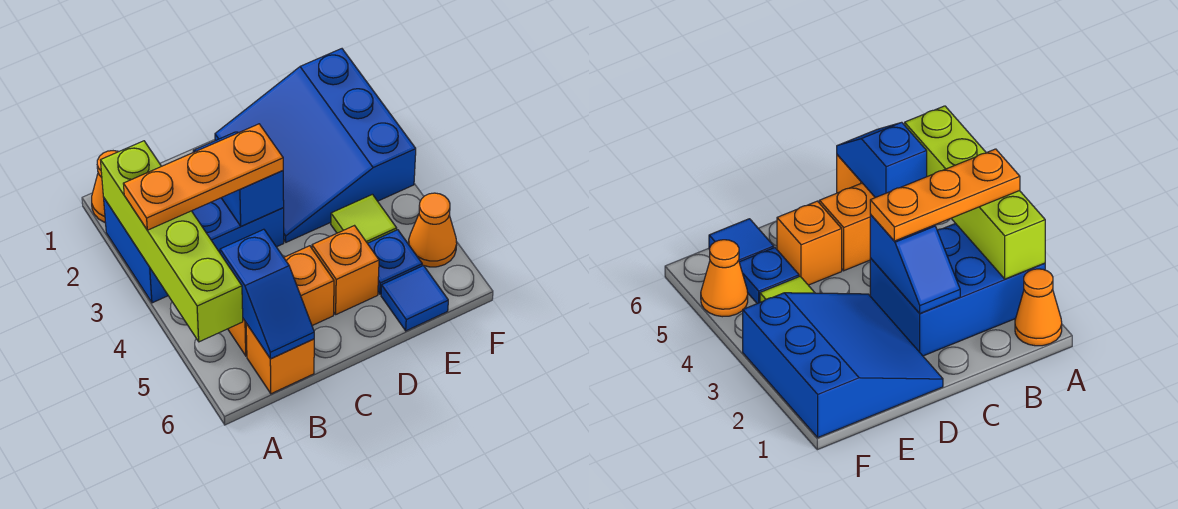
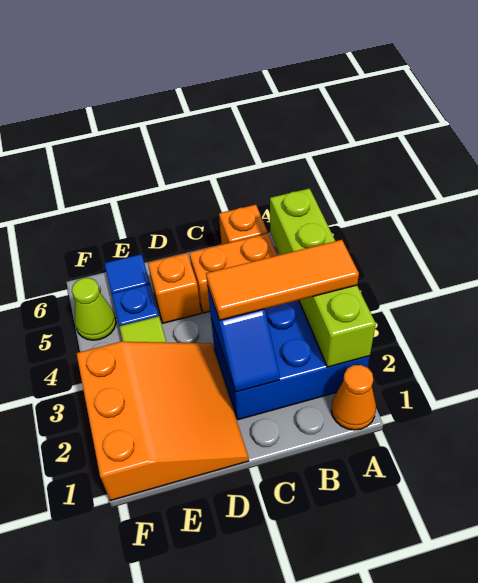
orange plate A3:C3 level 3 -> orange tile A3:C3 level 3
blue slope B5:B6 level 2 top 5 -> none
blue slope D1:F3 level 1 top F -> orange slope D1:F3 level 1 top F
orange cone F5 level 1 -> lime cone F5 level 1

